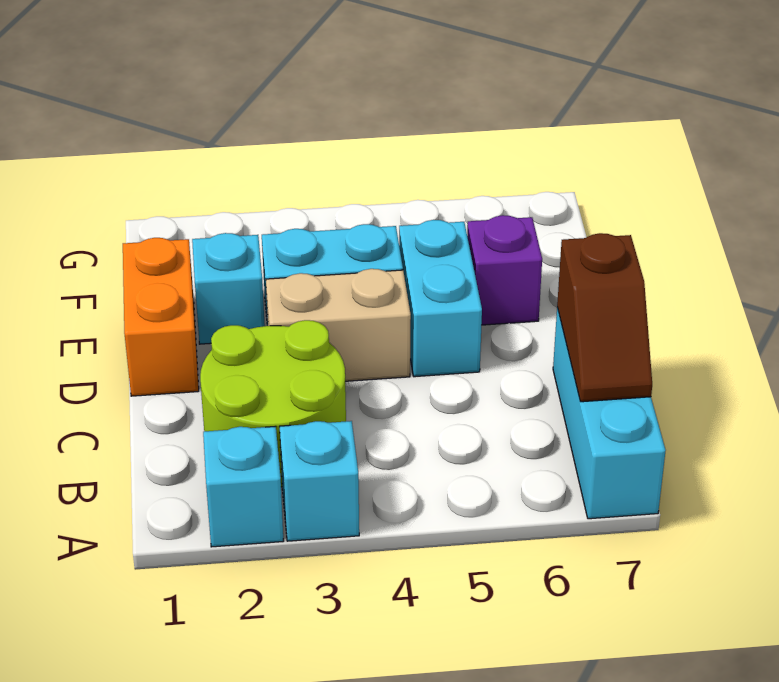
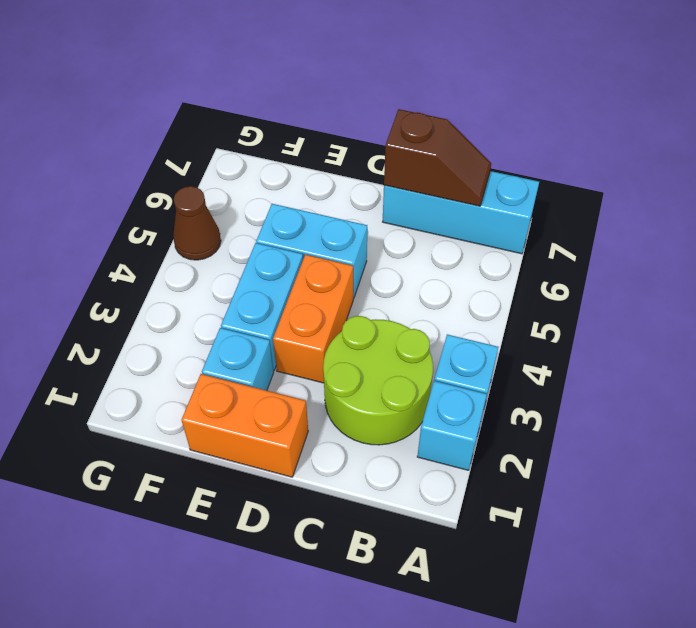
tan brick D3:D4 level 1 -> orange brick D3:D4 level 1
purple brick E6 level 1 -> none
none -> brown cone G5 level 1

